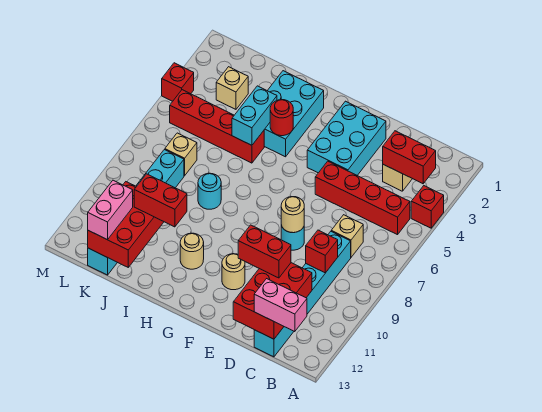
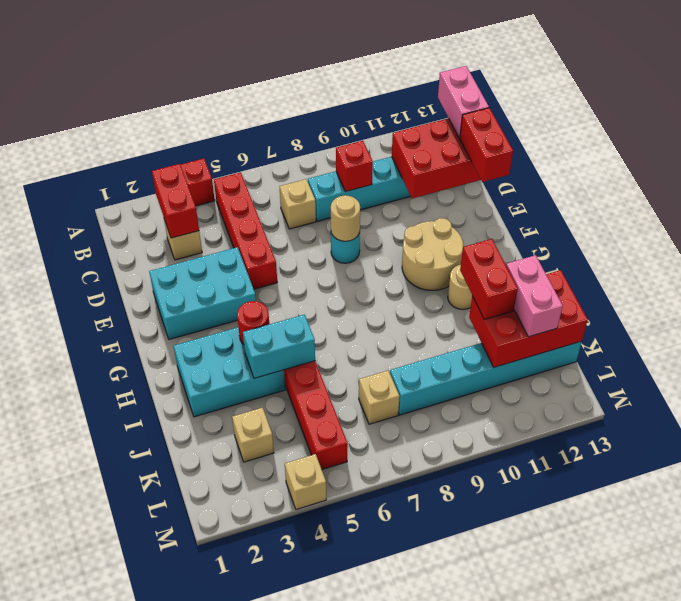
red brick D11:E11 level 3 -> red brick D13:E13 level 3
tan round brick F11 level 1 -> tan round brick F10:G11 level 1
cyan round brick I8 level 1 -> none
pink brick K12:K13 level 3 -> pink brick J12:K12 level 3
red brick M4 level 1 -> tan brick M4 level 1

